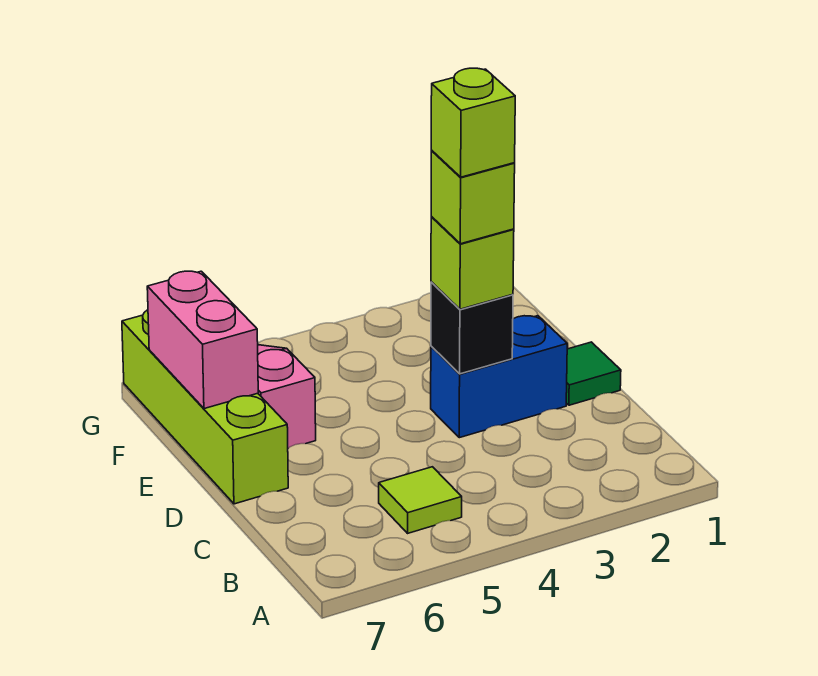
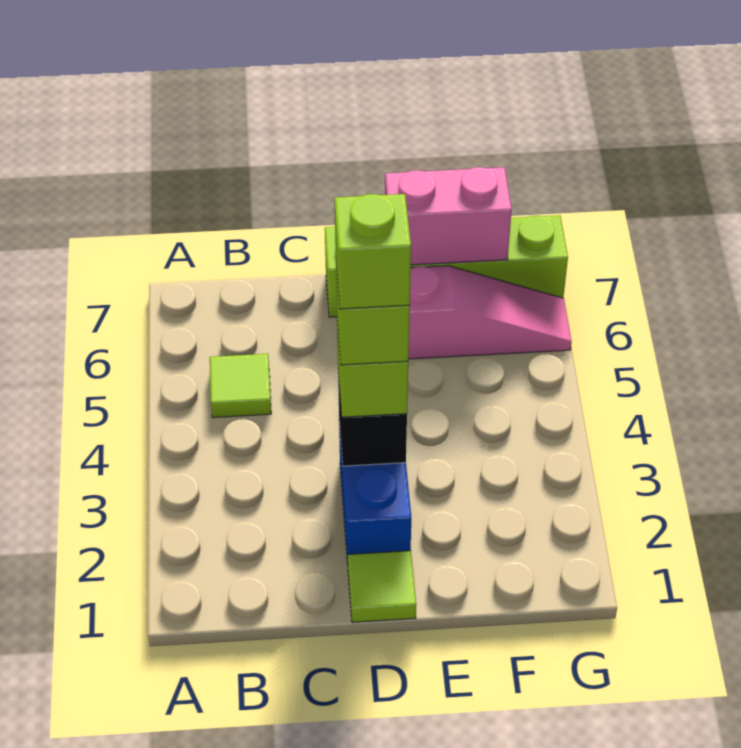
green tile D1 level 1 -> lime tile D1 level 1

